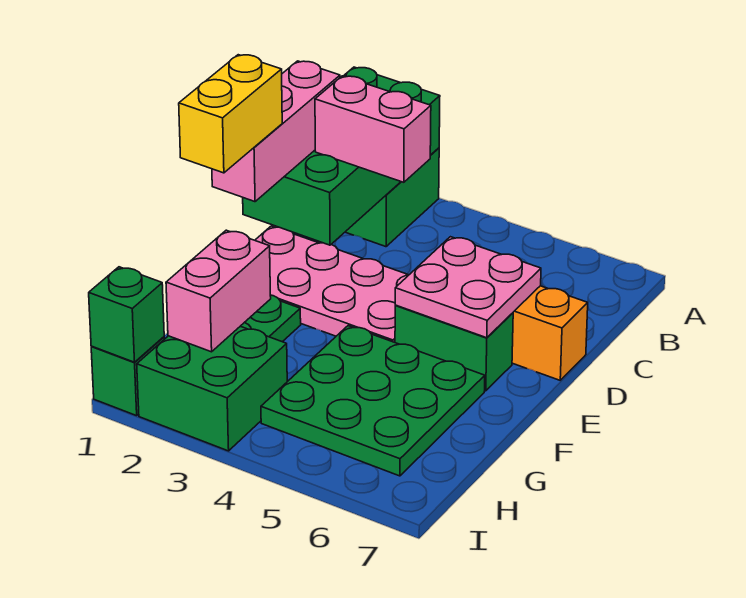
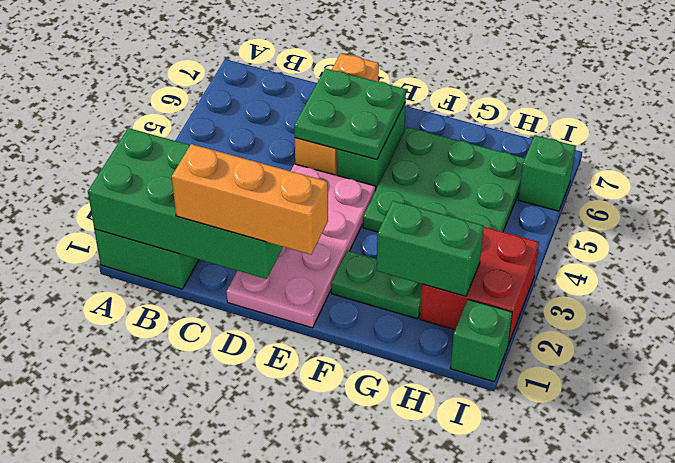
pink brick C1:E1 level 3 -> orange brick C1:E1 level 3
pink brick C2:C3 level 3 -> none
pink plate D5:E6 level 2 -> green plate D5:E6 level 2
yellow brick E1:F1 level 4 -> none
pink brick G2:H2 level 2 -> green brick G2:H2 level 2
green brick H2:I3 level 1 -> red brick H2:I3 level 1
green brick I1 level 2 -> green brick I6 level 1

